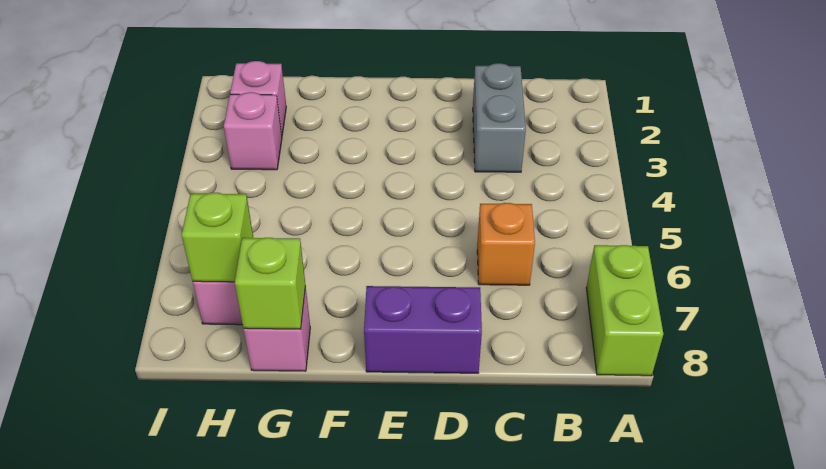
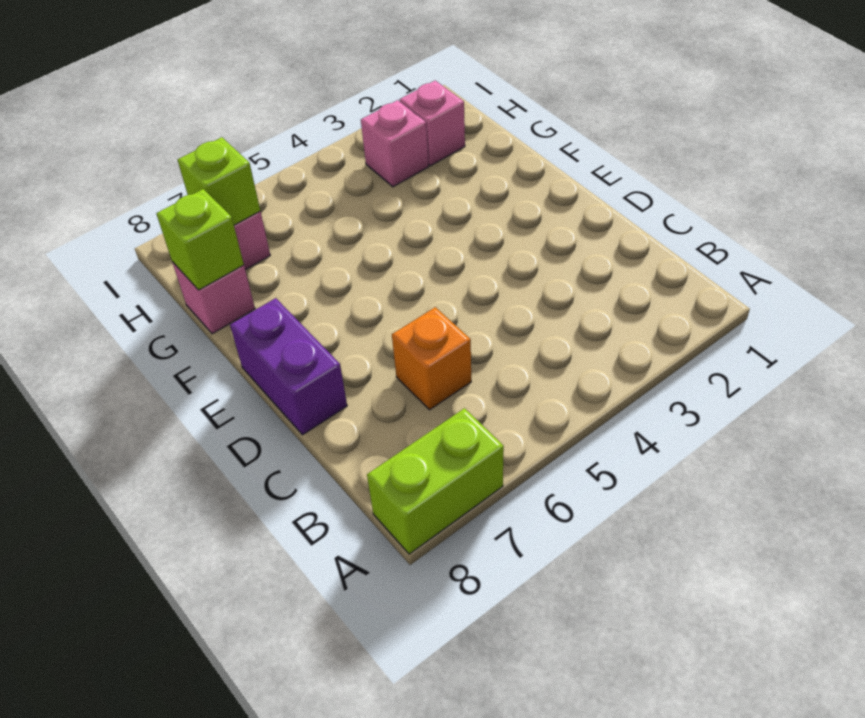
grey brick C2:C3 level 1 -> none

